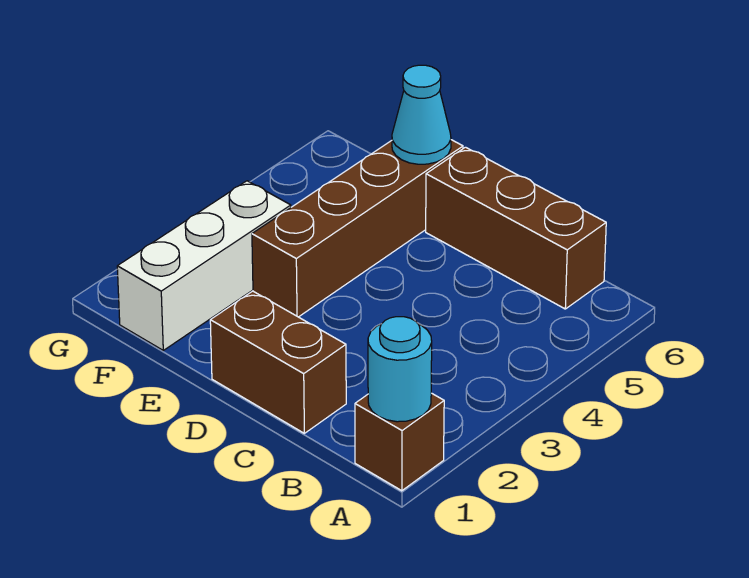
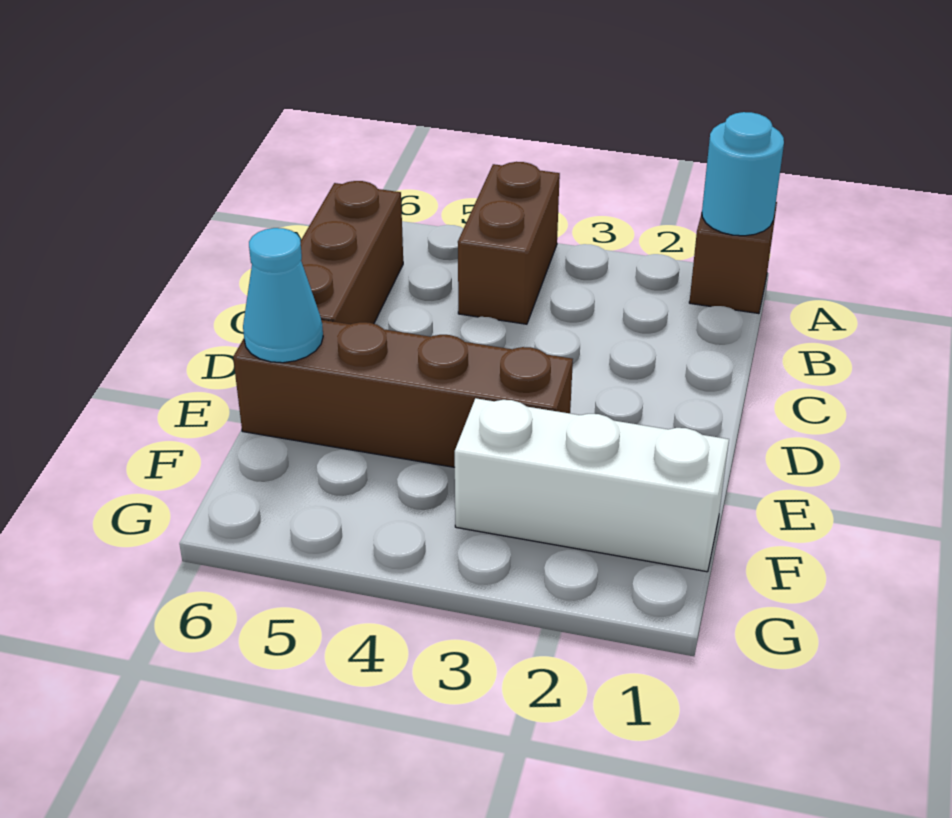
brown brick C1:D1 level 1 -> brown brick A4:B4 level 1

